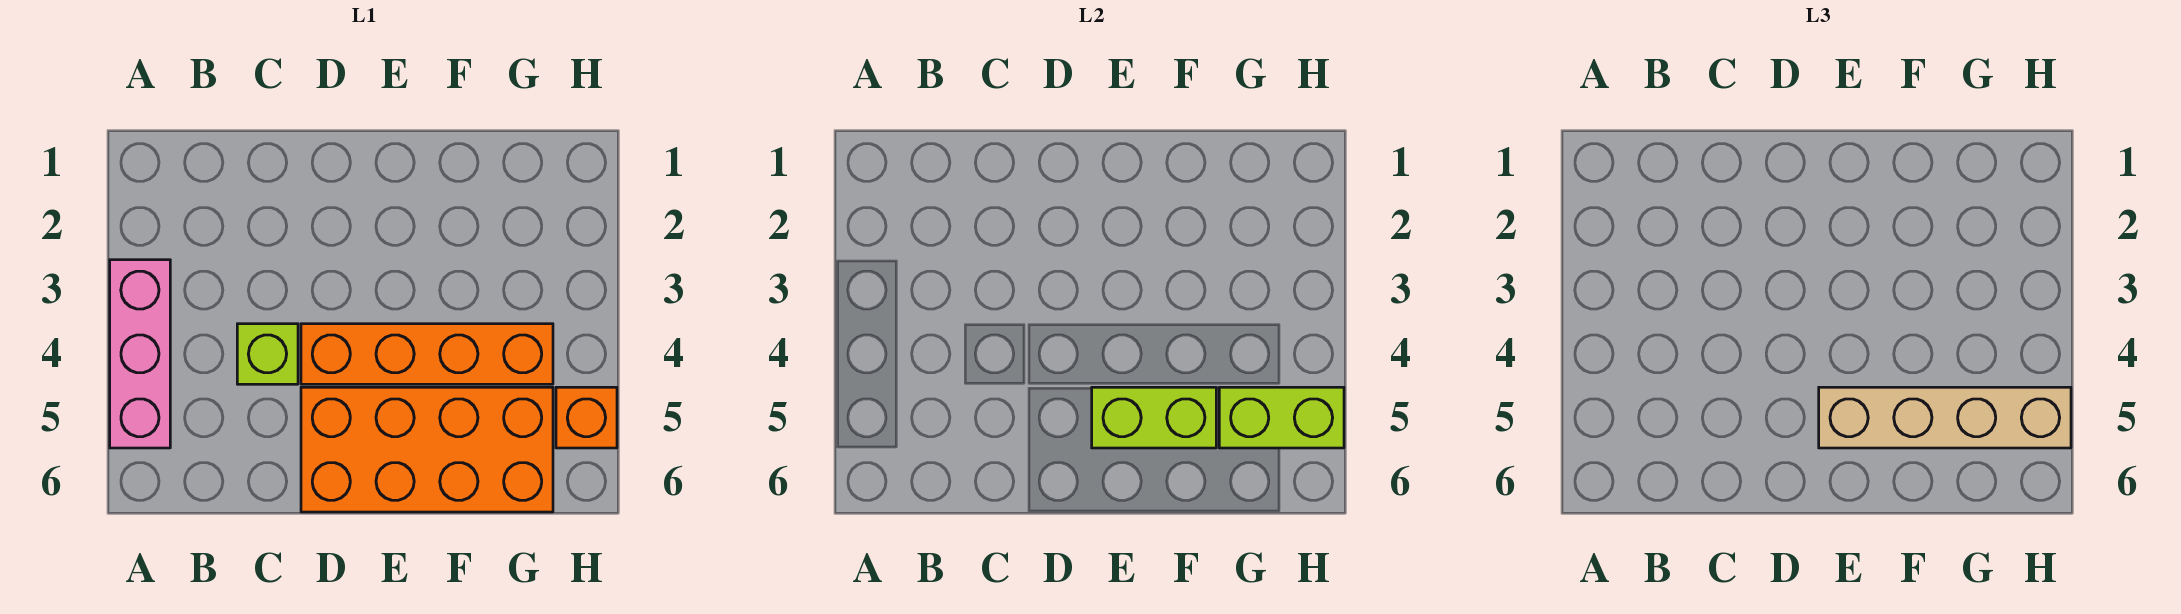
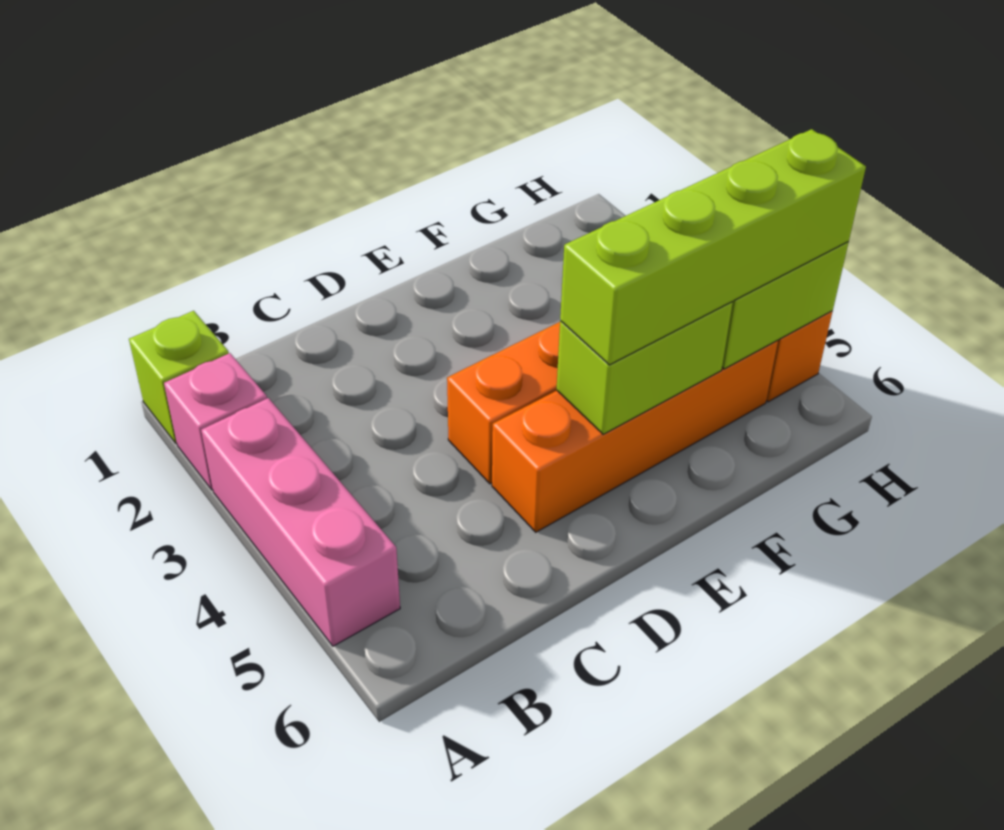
none -> pink brick A2 level 1
lime brick C4 level 1 -> lime brick A1 level 1
orange brick D5:G6 level 1 -> orange brick D5:G5 level 1
tan brick E5:H5 level 3 -> lime brick E5:H5 level 3

